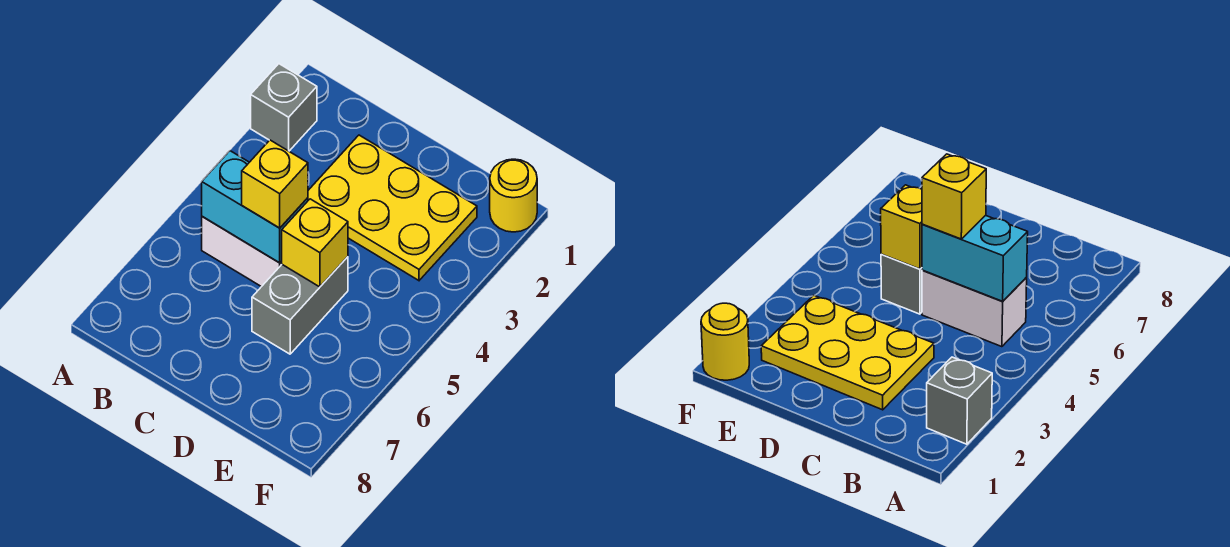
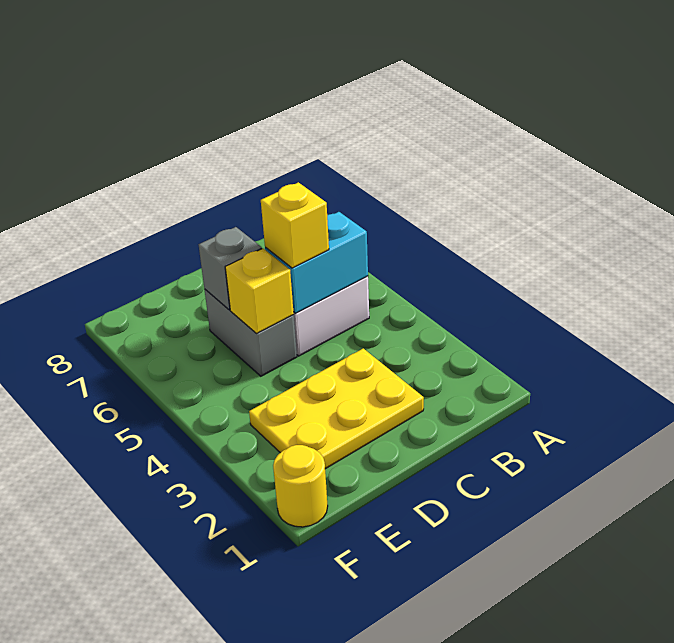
grey brick A2 level 1 -> grey brick D6 level 2

